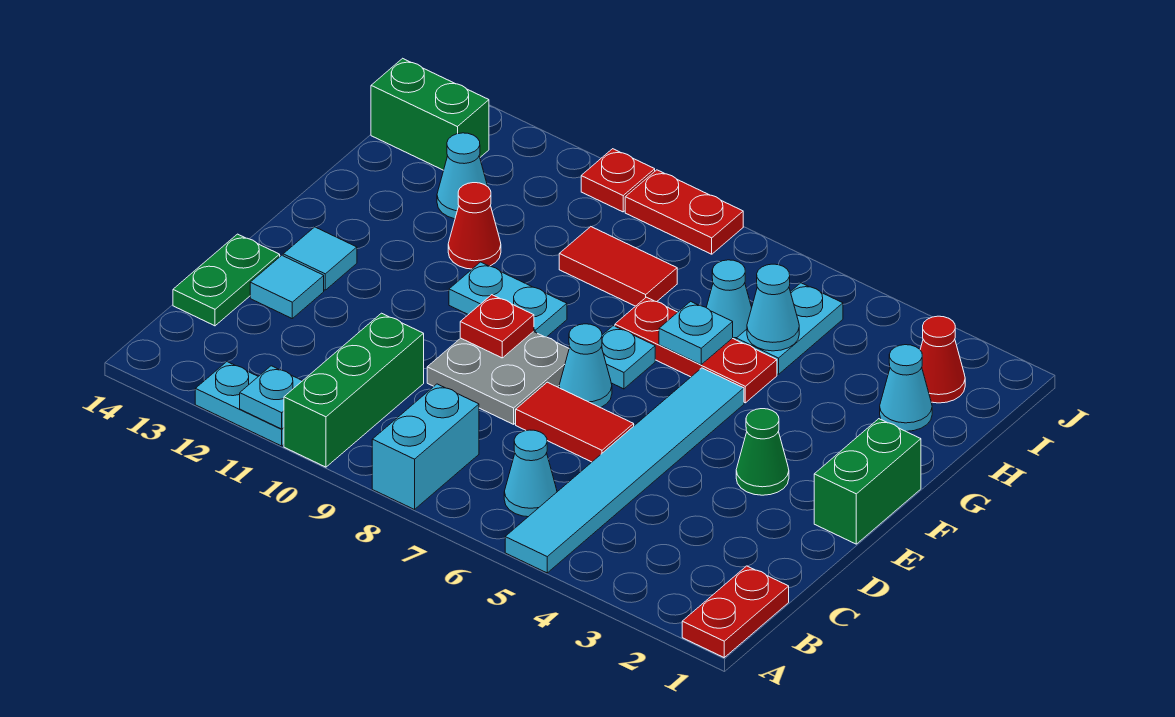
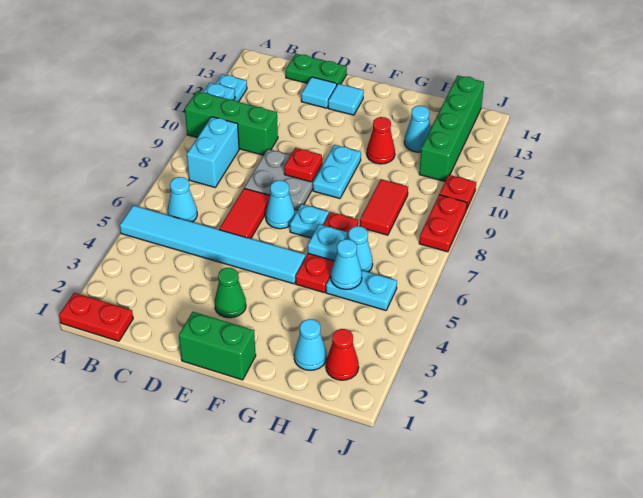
cyan brick A8:B8 level 1 -> cyan brick B8:B9 level 1
green brick I13:I14 level 1 -> green brick I11:I14 level 1

